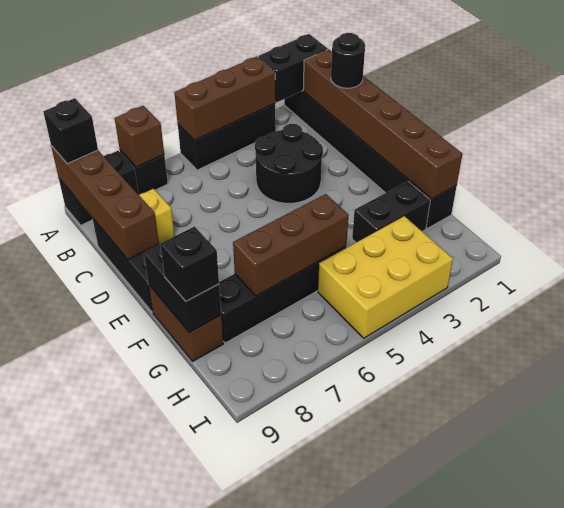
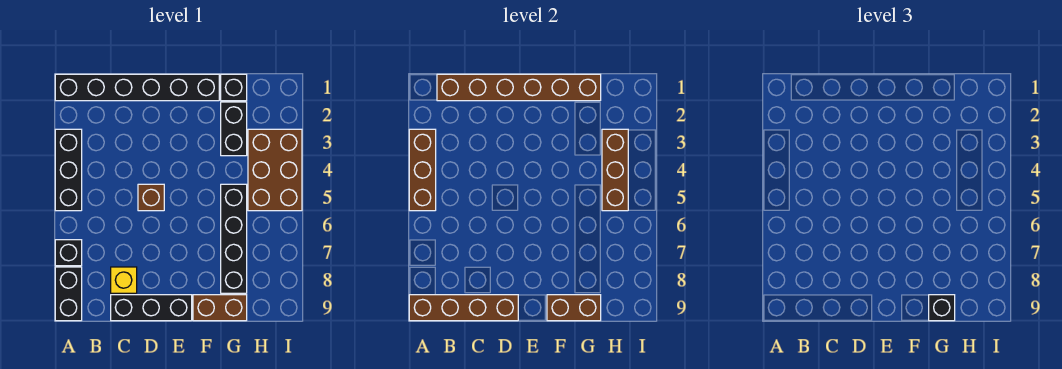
black brick A1:A2 level 2 -> none
brown brick A7 level 2 -> brown brick D5 level 1
black brick A9 level 3 -> none
black round brick C1 level 3 -> none
black round brick C3:D4 level 1 -> none
black brick F9:G9 level 2 -> brown brick F9:G9 level 2
brown brick G5:G7 level 2 -> brown brick H3:H5 level 2
yellow brick H3:I5 level 1 -> brown brick H3:I5 level 1

